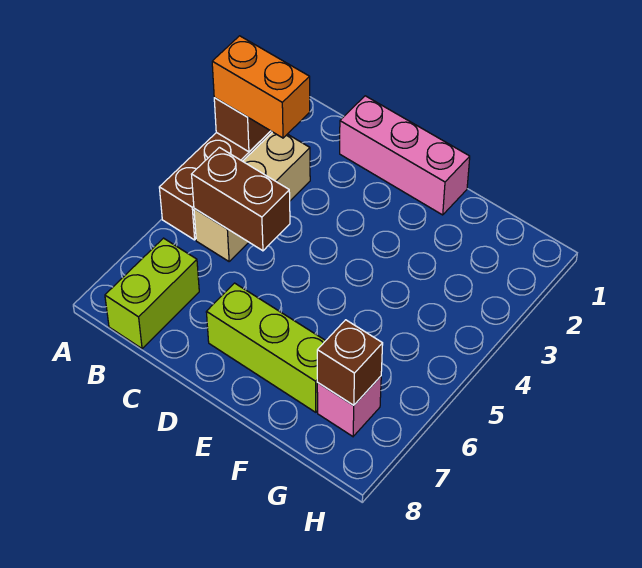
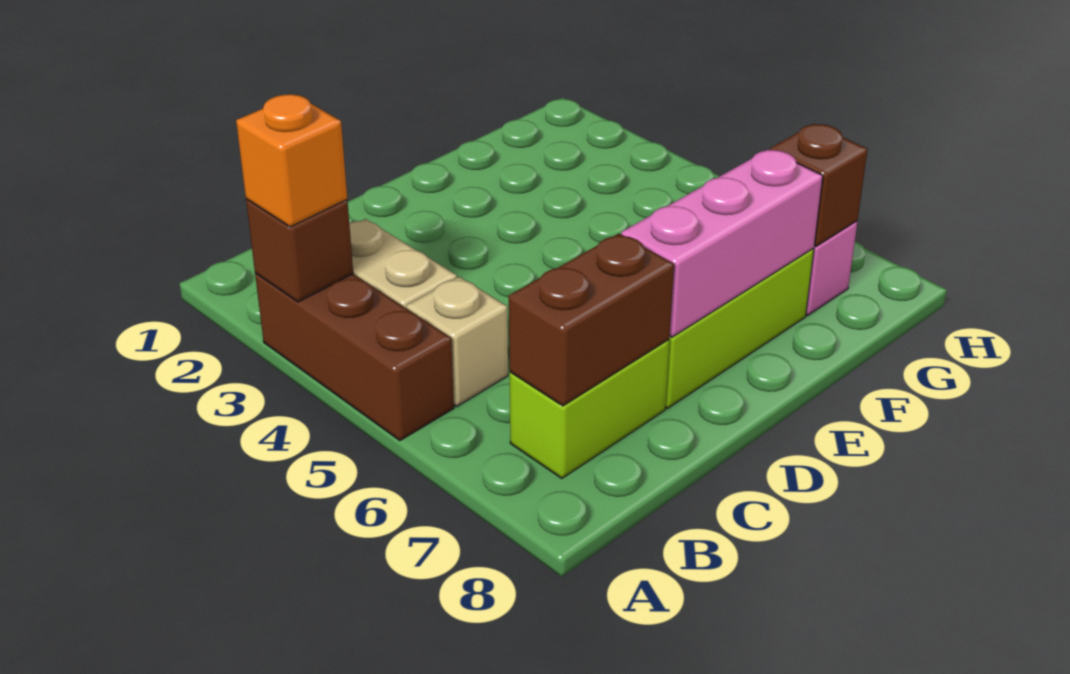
orange brick A3:B3 level 3 -> orange brick A3 level 3
brown brick B5:C5 level 2 -> brown brick B7:C7 level 2
lime brick B7:B8 level 1 -> lime brick B7:C7 level 1
pink brick C1:E1 level 1 -> pink brick D7:F7 level 2

